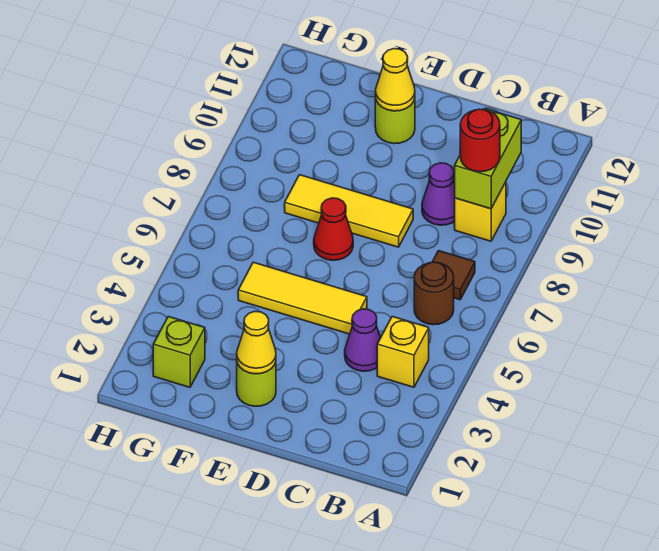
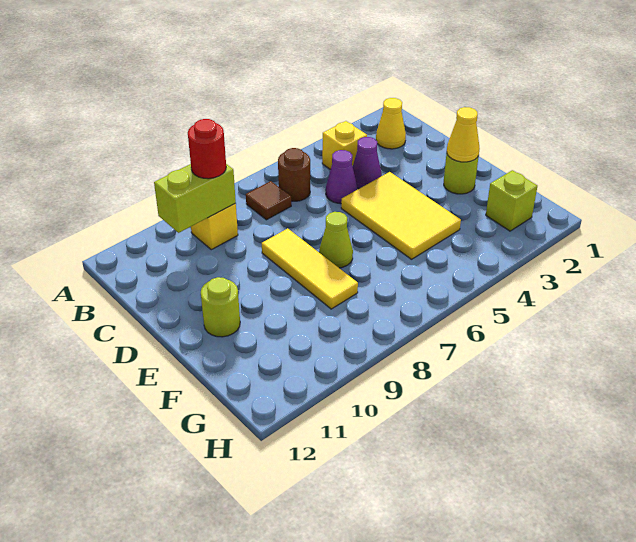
purple cone C9 level 1 -> purple cone C5 level 1
yellow tile D5:F5 level 1 -> yellow tile D4:F5 level 1
red cone E7 level 1 -> lime cone E7 level 1
yellow cone E11 level 2 -> yellow cone B2 level 1

